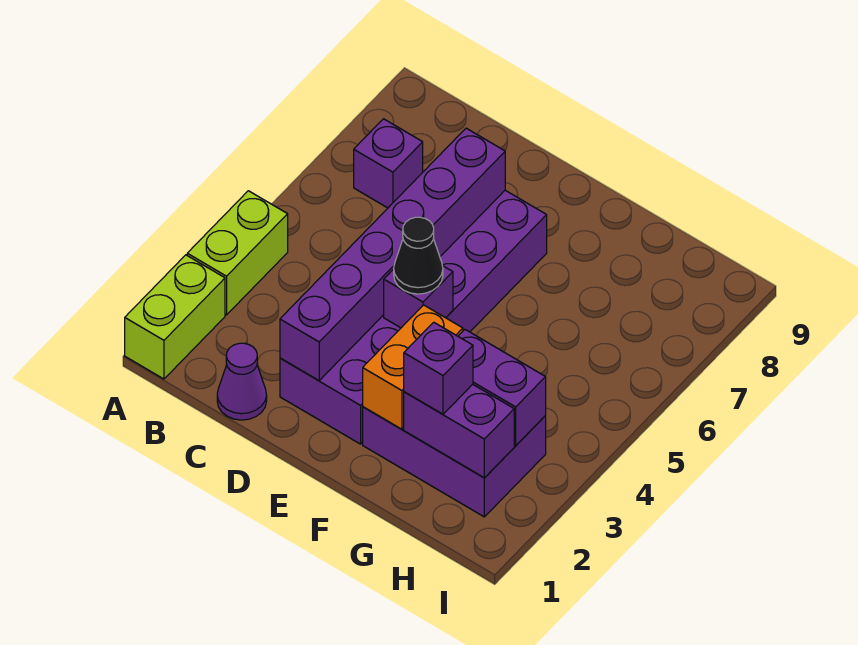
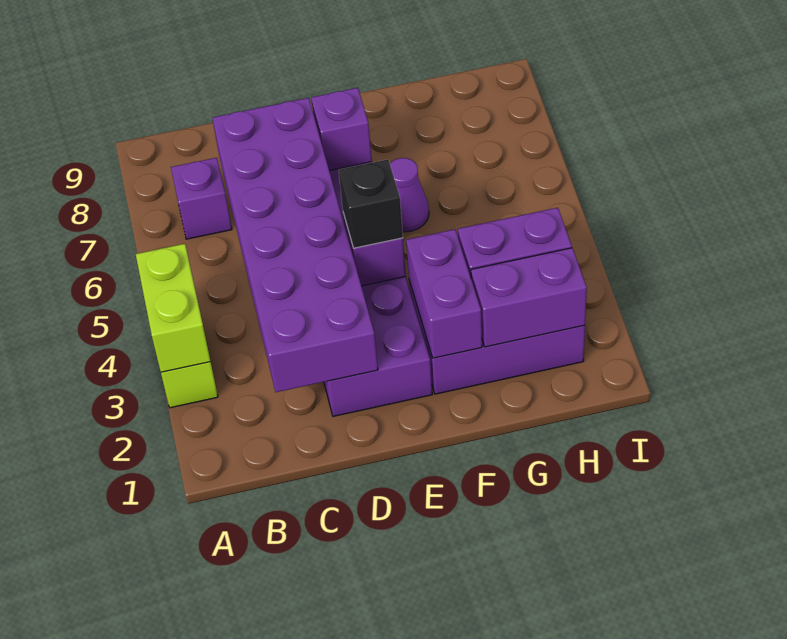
lime brick A1:A2 level 1 -> lime brick A3:A4 level 2
purple cone C1 level 1 -> purple cone F6 level 1
purple brick D2:D7 level 2 -> purple brick C2:D7 level 2
black cone E4 level 3 -> black brick E4 level 3
orange brick F2:F3 level 2 -> purple brick F2:F3 level 2
purple brick G2 level 3 -> purple brick E7 level 2

